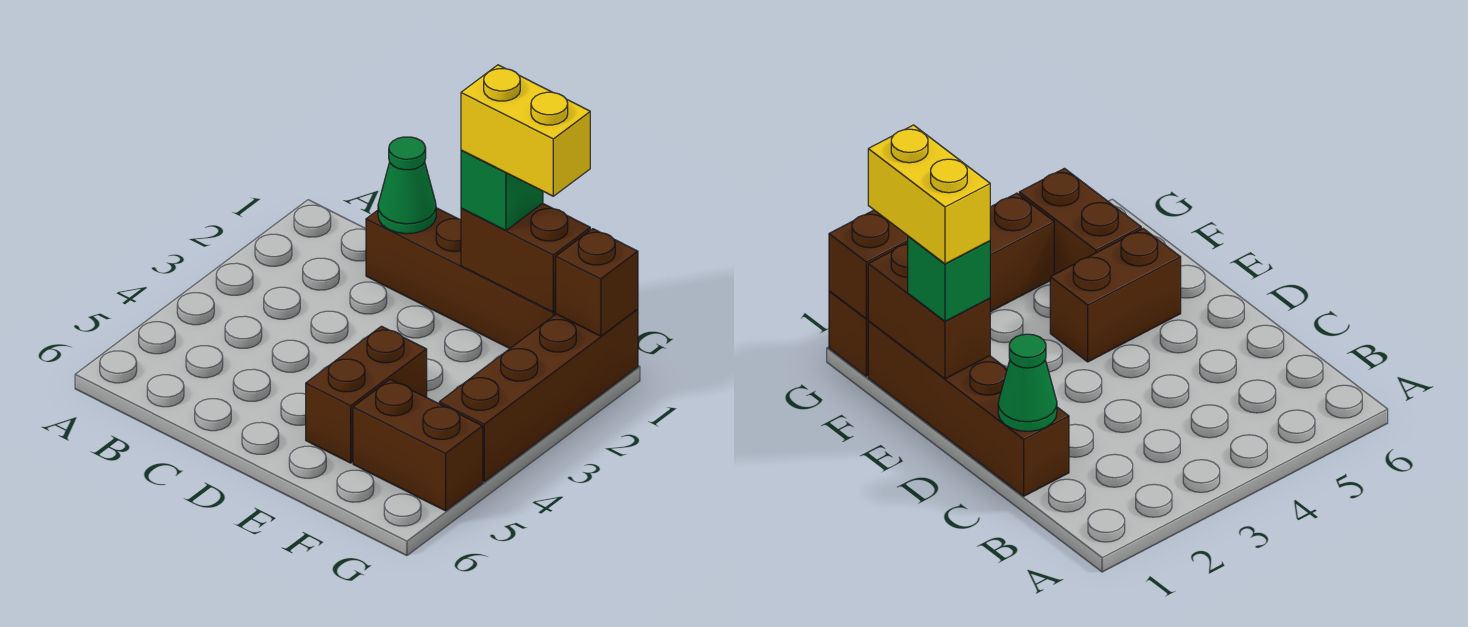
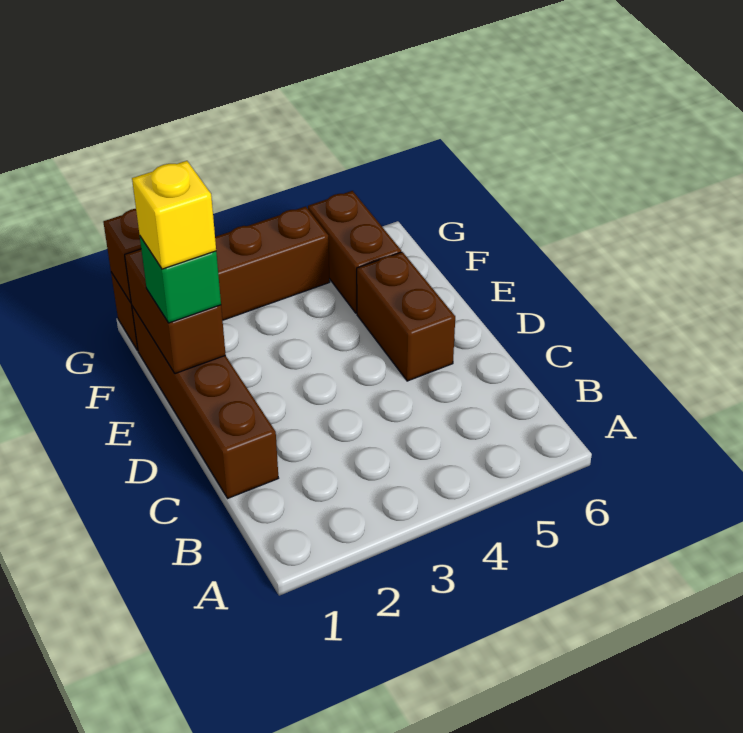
green cone C1 level 2 -> none
yellow brick E1:F1 level 4 -> yellow brick E1 level 4
brown brick E4:E5 level 1 -> brown brick D5:E5 level 1

